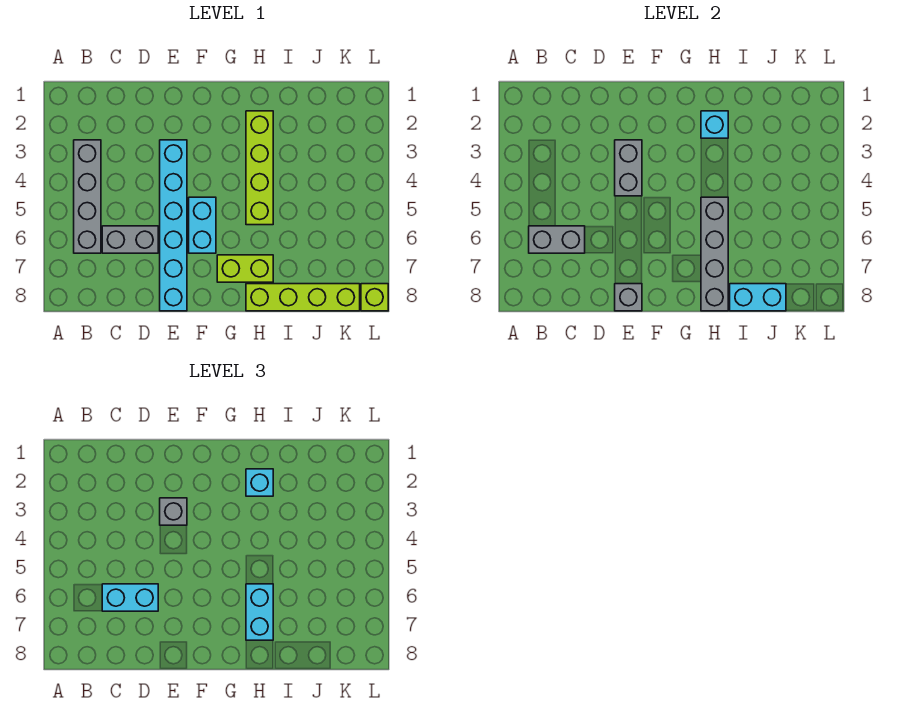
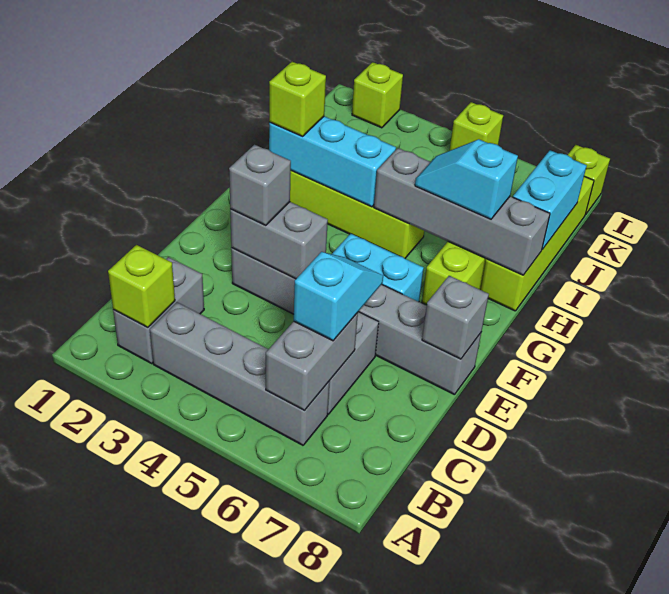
none -> grey brick B2:C2 level 1
none -> lime brick B2 level 2
cyan brick C6:D6 level 3 -> cyan slope C6:D6 level 3 top C
cyan brick E3:E8 level 1 -> grey brick E3:E8 level 1
cyan brick H2 level 2 -> cyan brick H2:H4 level 2
cyan brick H2 level 3 -> lime brick H2 level 3
cyan brick H6:H7 level 3 -> cyan slope H6:H7 level 3 top 7
none -> lime brick L2 level 1
none -> lime brick L5 level 1

